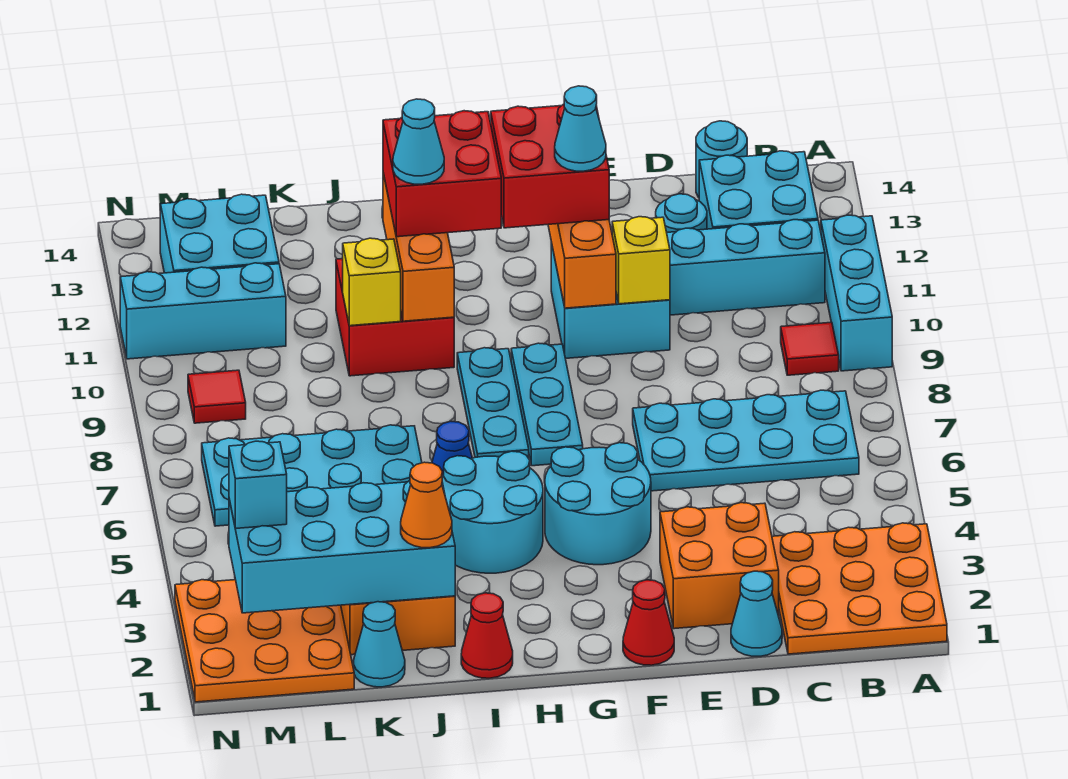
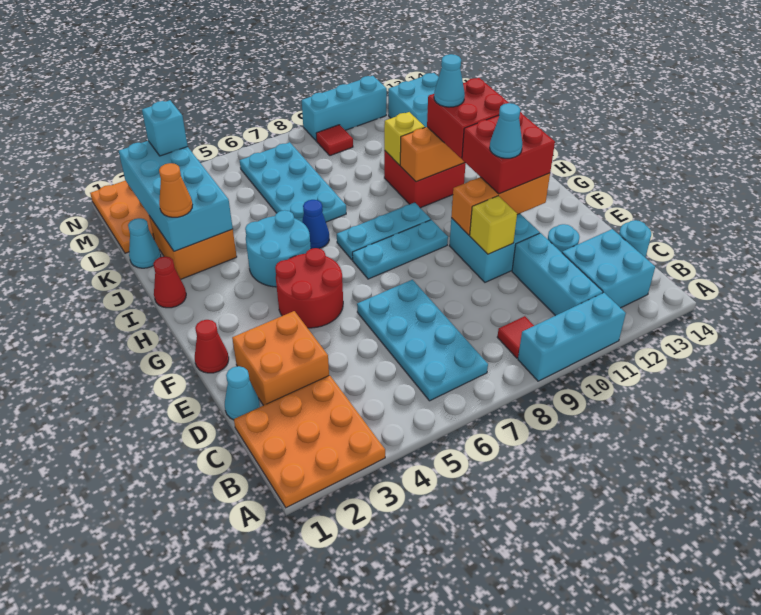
cyan round brick F4:G5 level 1 -> red round brick F4:G5 level 1
cyan brick L11:N11 level 1 -> cyan brick N9:N11 level 1

